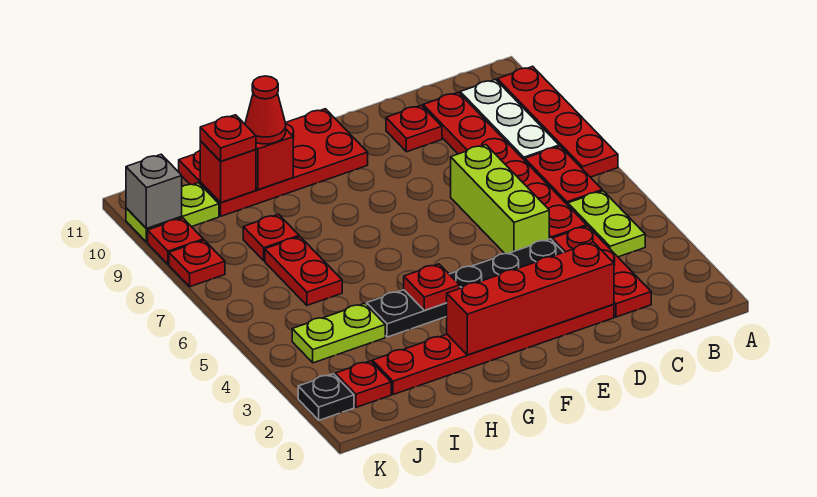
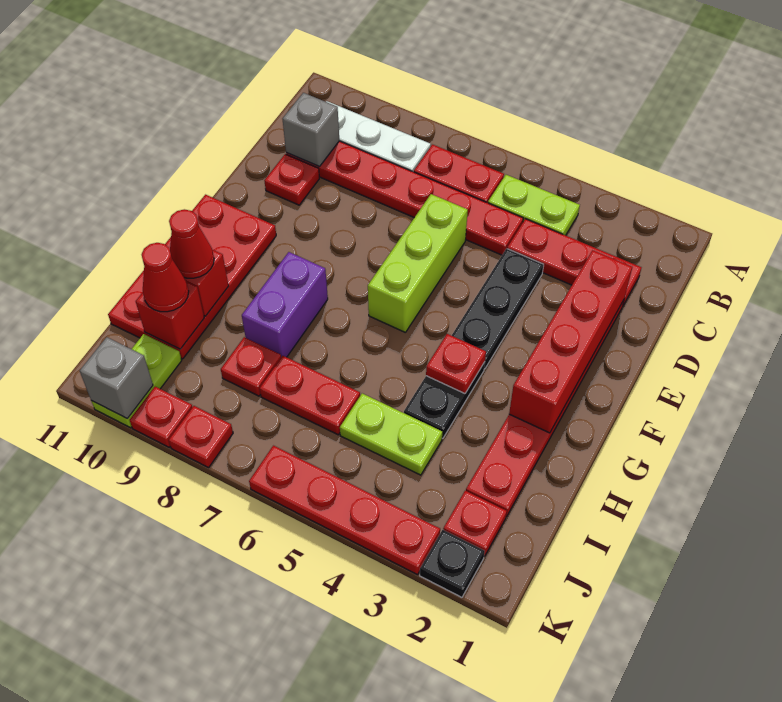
red plate A7:A10 level 1 -> red plate K3:K6 level 1
none -> grey brick C10 level 2
lime brick D5:D7 level 1 -> lime brick D6:F6 level 1
none -> purple brick G8:H8 level 1
lime plate I4:J4 level 1 -> lime plate I4:I5 level 1
red plate I10 level 3 -> red cone I10 level 3

